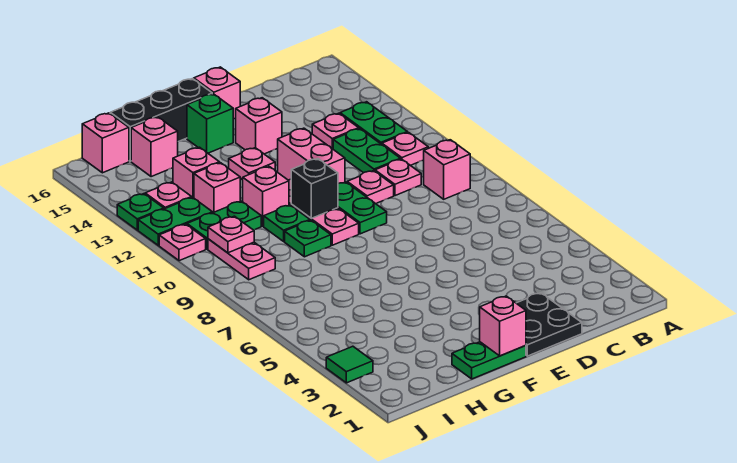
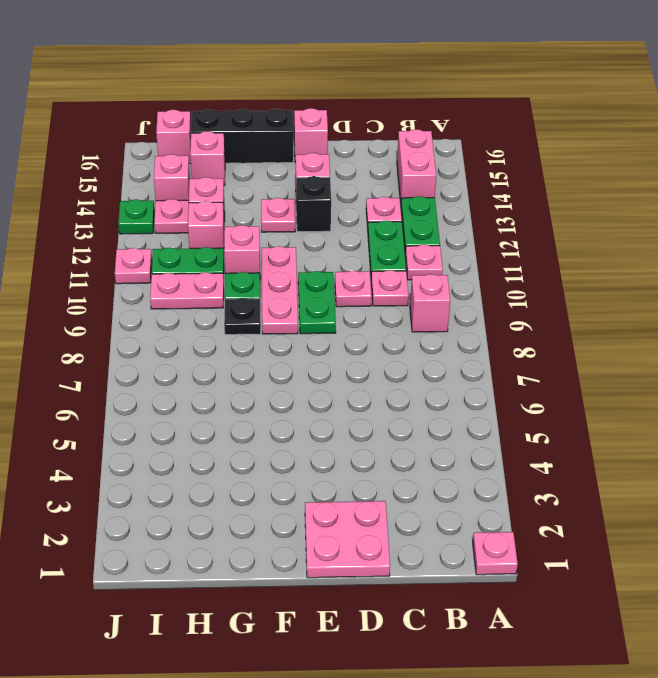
black plate D1:E2 level 1 -> pink plate D1:E2 level 1
pink brick E11:E12 level 1 -> pink brick B14:B15 level 1
green plate F1:G1 level 1 -> none
pink brick F1 level 2 -> pink brick I14 level 1
black brick F10 level 2 -> black brick E13 level 1
green brick F15 level 1 -> none
green plate G9 level 1 -> black plate G9 level 1
pink plate I9:I10 level 1 -> pink plate H10:I10 level 1
pink plate I10 level 2 -> pink plate A1 level 1
green plate I12:J12 level 1 -> none
green tile J3 level 1 -> none

